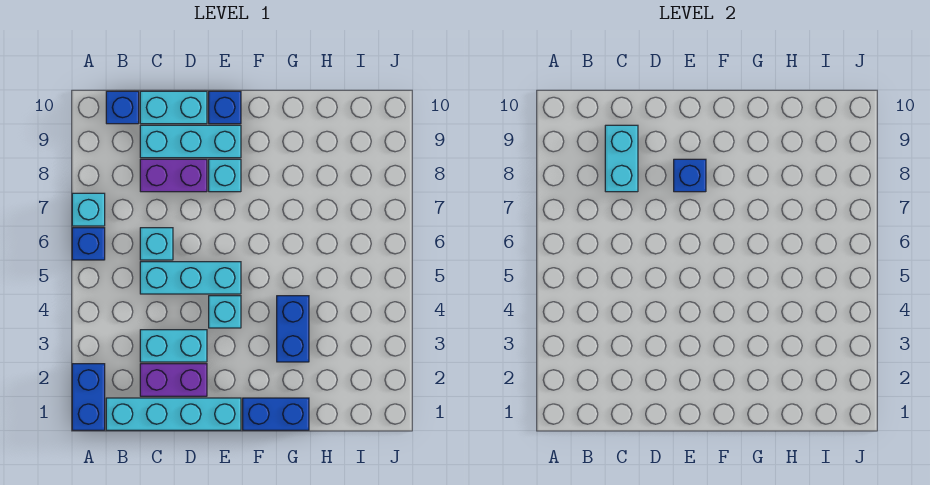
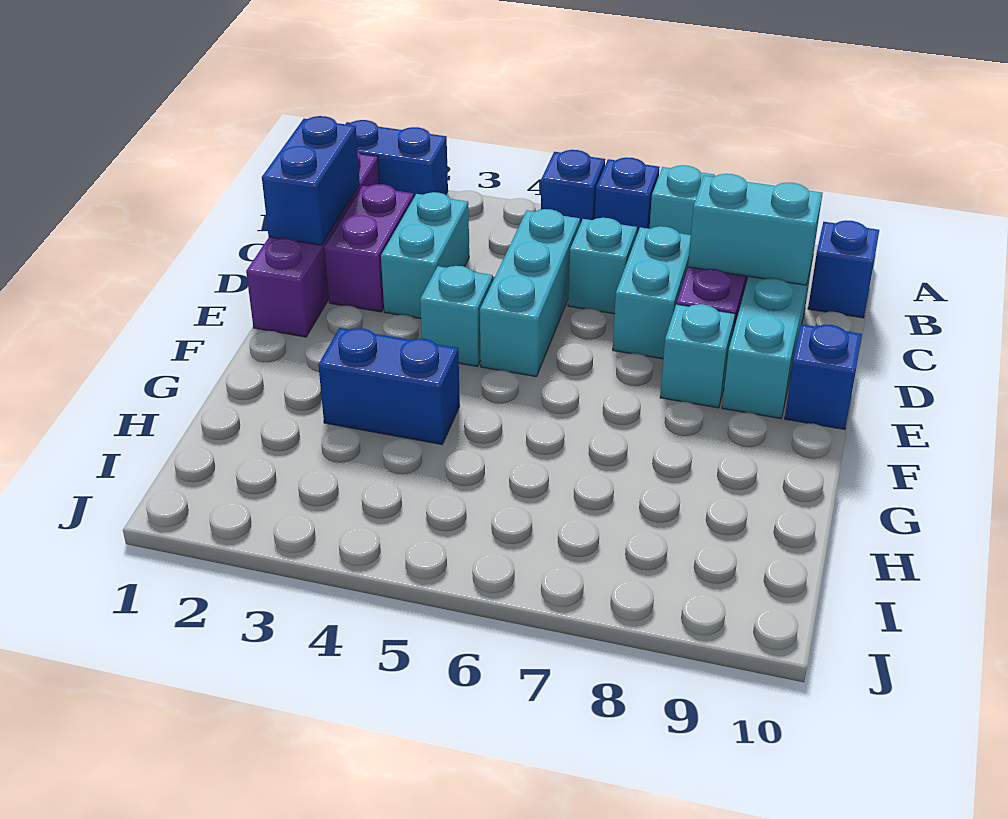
cyan brick B1:E1 level 1 -> purple brick B1:E1 level 1
cyan brick C10:D10 level 1 -> cyan brick C7:D7 level 1
blue brick E8 level 2 -> blue brick A5 level 1
blue brick F1:G1 level 1 -> blue brick C1:D1 level 2

